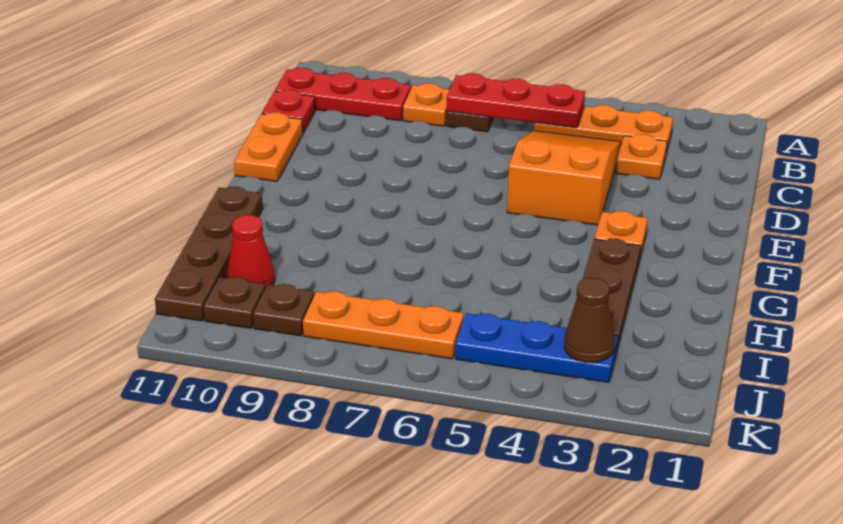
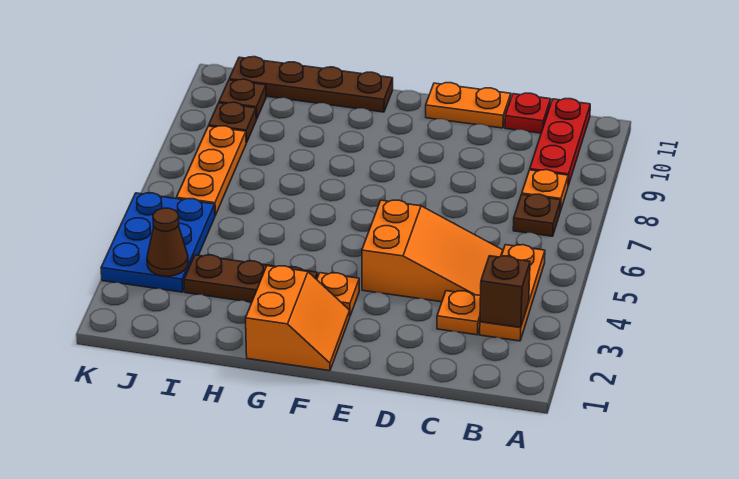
none -> brown brick B3 level 2
red plate B5:B7 level 2 -> none
none -> orange slope F1:G2 level 1 top G
red cone I10 level 1 -> none
blue plate J3:J5 level 1 -> blue plate J3:K5 level 1

